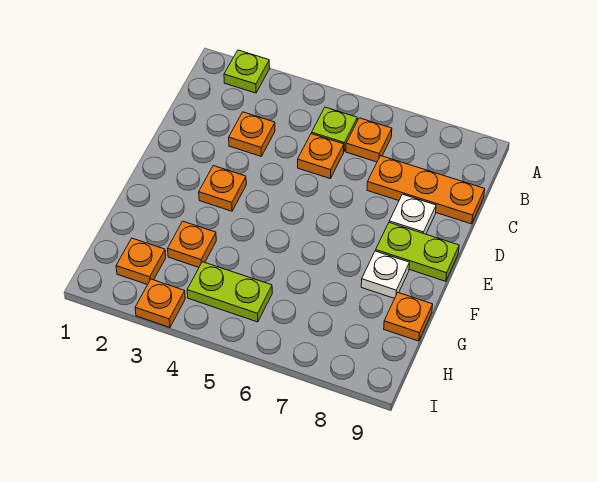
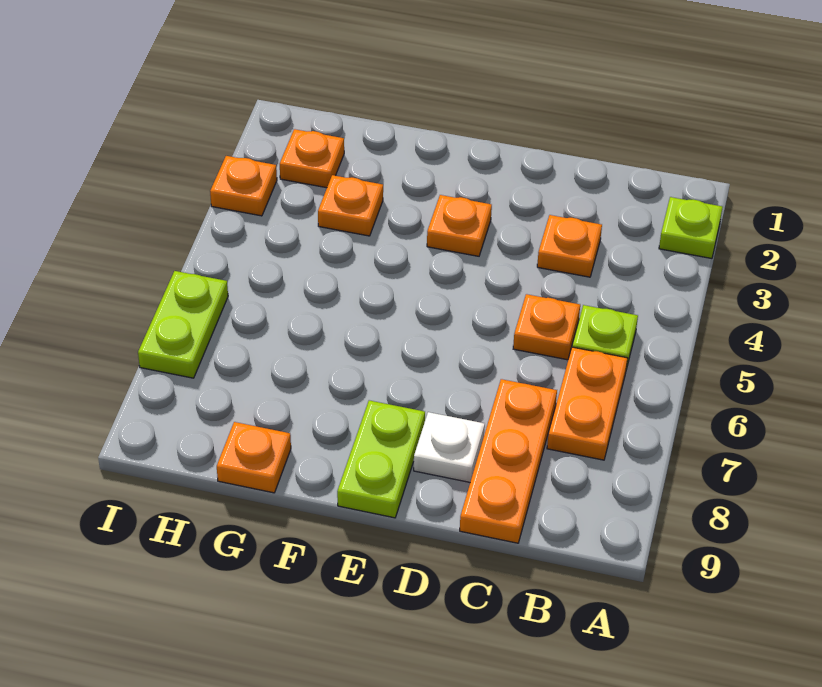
orange plate B6 level 1 -> orange plate B6:B7 level 1
white plate F8 level 1 -> none
lime plate H4:H5 level 1 -> lime plate I6:I7 level 1

